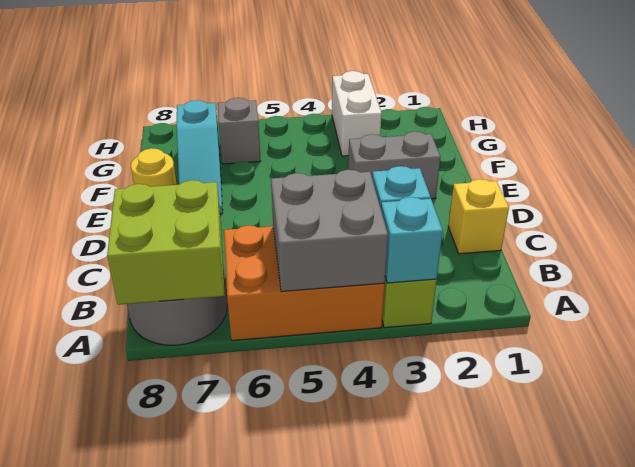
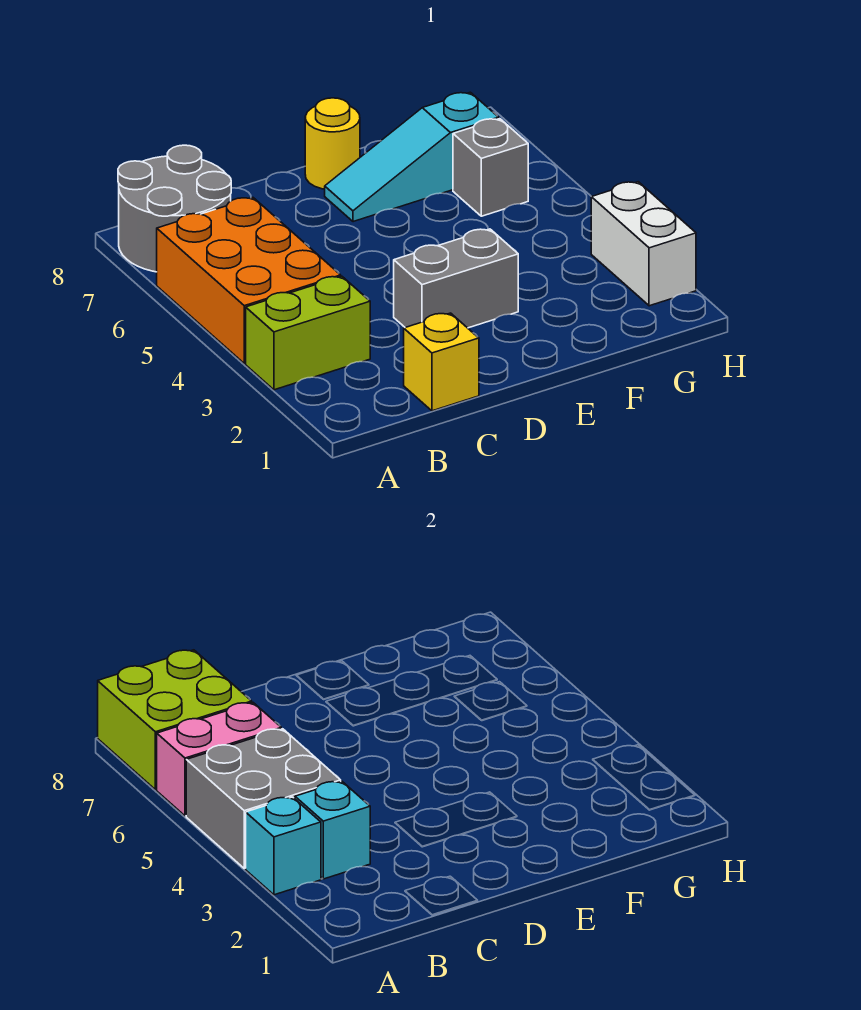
none -> pink brick A6:B6 level 2
grey brick E2:E3 level 1 -> grey brick D3:E3 level 1
white brick G3:H3 level 1 -> white brick H2:H3 level 1

